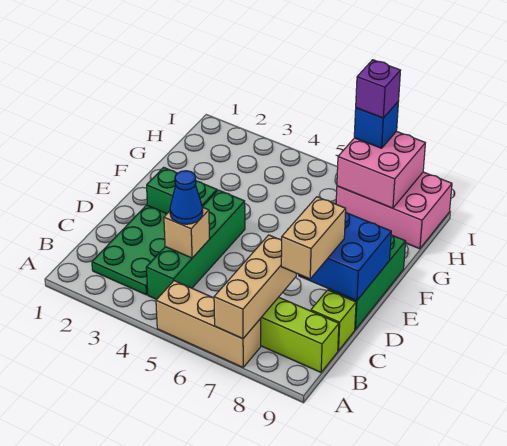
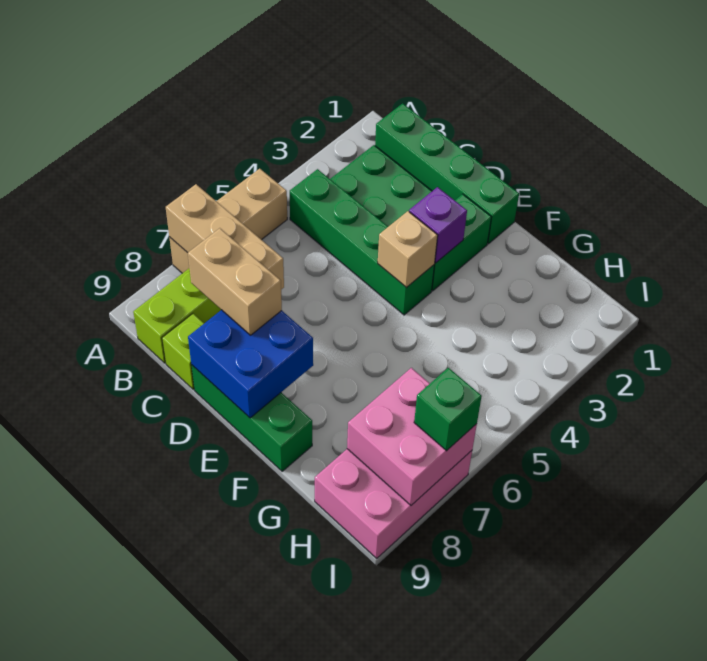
none -> green brick B1:E1 level 1
tan brick C4 level 2 -> tan brick E4 level 2
blue cone C4 level 3 -> none
blue brick I7 level 3 -> green brick I7 level 3
purple brick I7 level 4 -> purple brick E3 level 2

